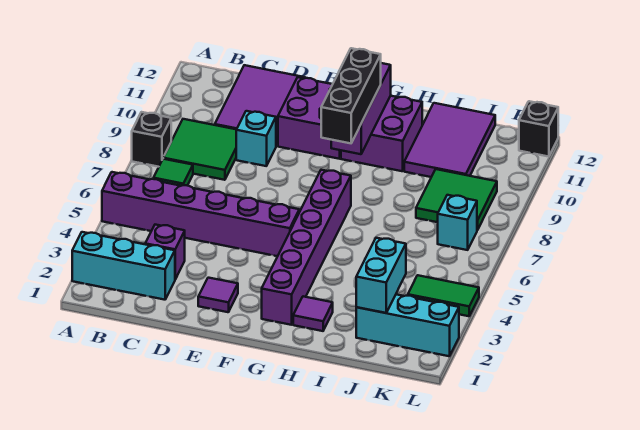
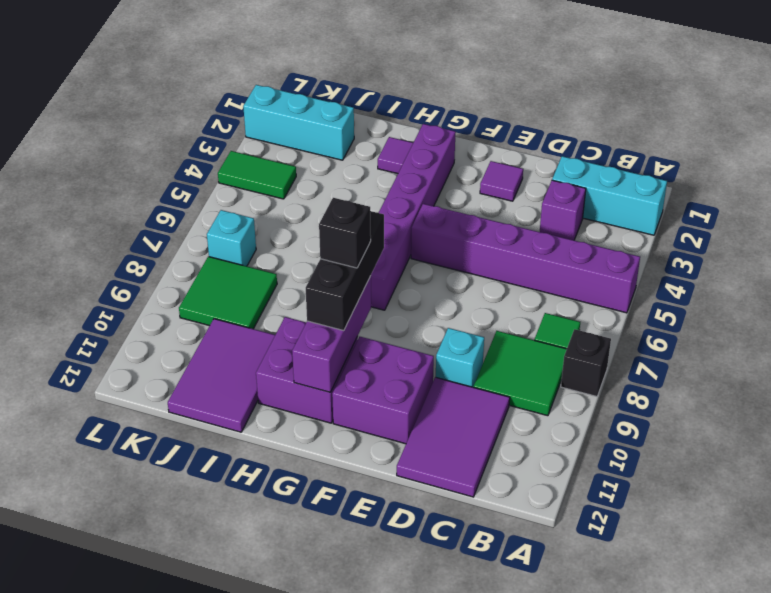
cyan brick J2:J3 level 2 -> none
black brick L12 level 1 -> black brick G9 level 4

